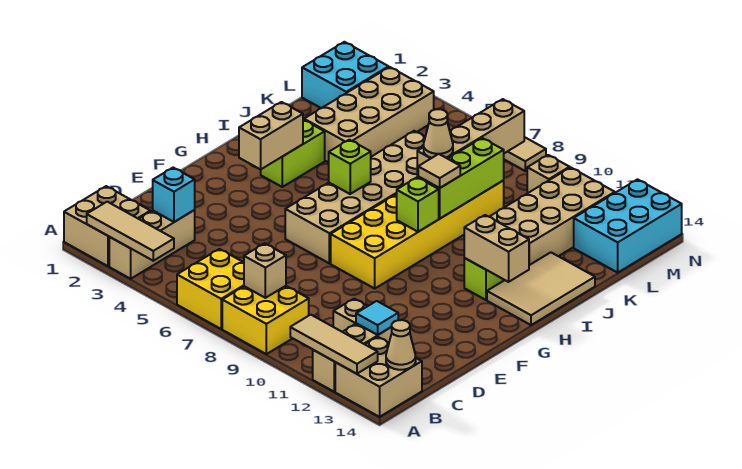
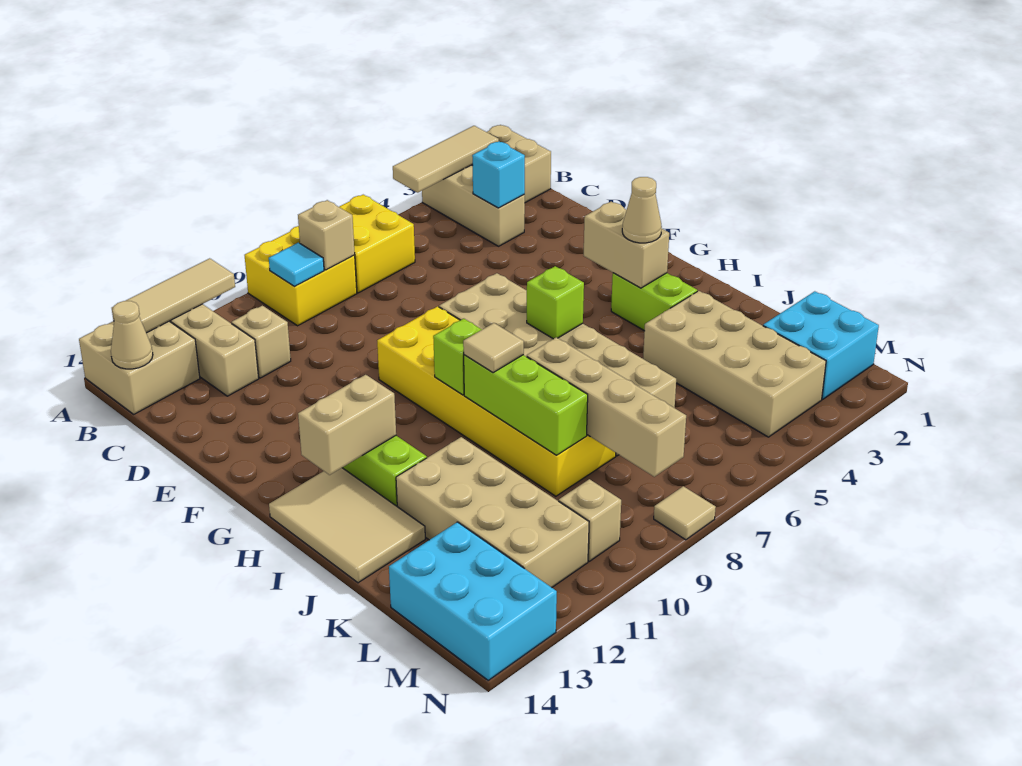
cyan tile C12 level 2 -> cyan tile B9 level 2
tan cone J8 level 3 -> tan cone H3 level 3

